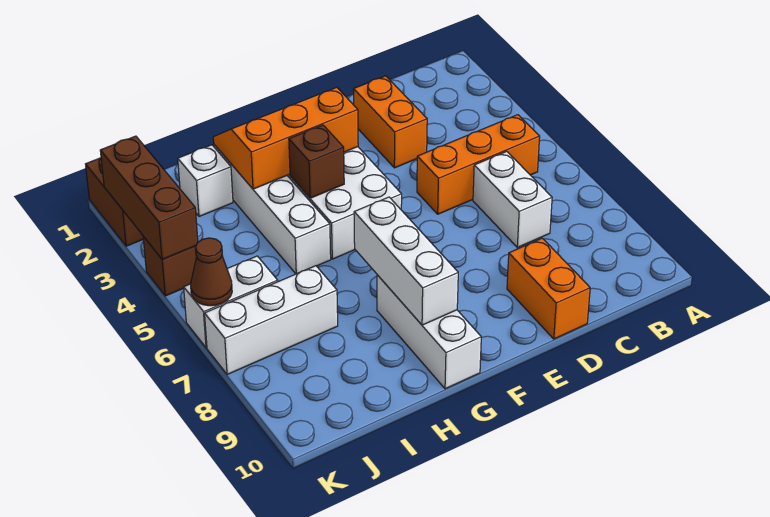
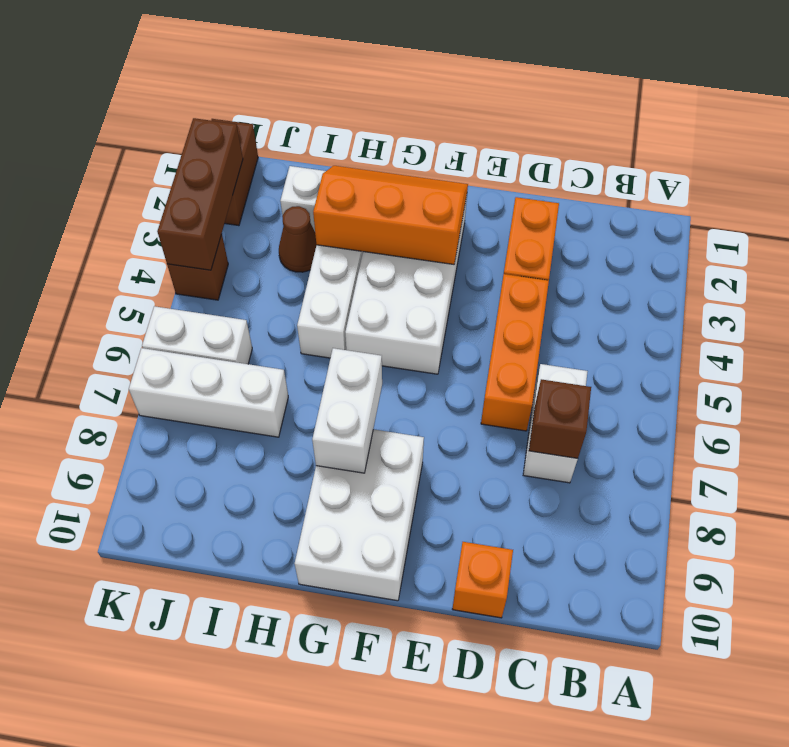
orange brick B5:D5 level 1 -> orange brick D4:D6 level 1
orange brick D9:D10 level 1 -> orange brick D10 level 1
brown brick G4 level 2 -> brown brick C7 level 2
white brick G7:G9 level 2 -> white brick G7:G8 level 2
white brick G8:G10 level 1 -> white brick F8:G10 level 1
brown cone K6 level 2 -> brown cone I3 level 1

